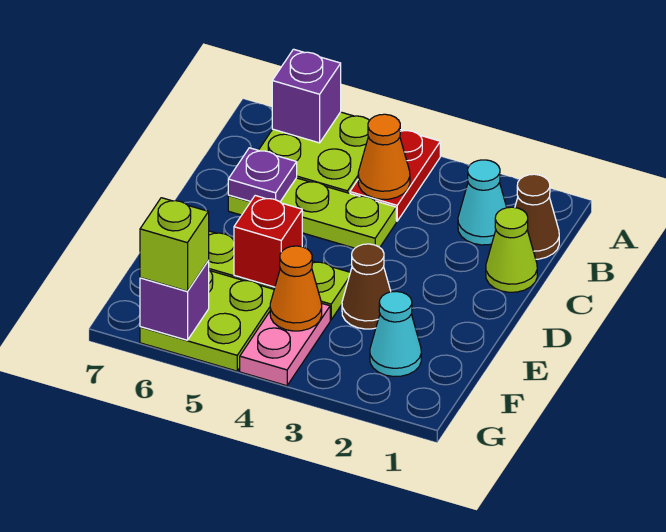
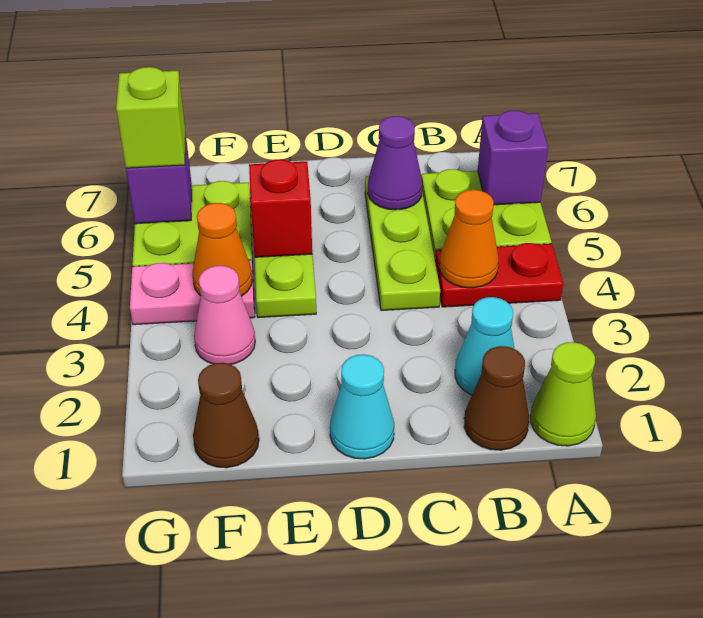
lime cone C1 level 1 -> lime cone A1 level 1
purple plate C6 level 2 -> purple cone C6 level 2
brown cone E3 level 1 -> brown cone F1 level 1
cyan cone F2 level 1 -> cyan cone D1 level 1
none -> pink cone F3 level 1

